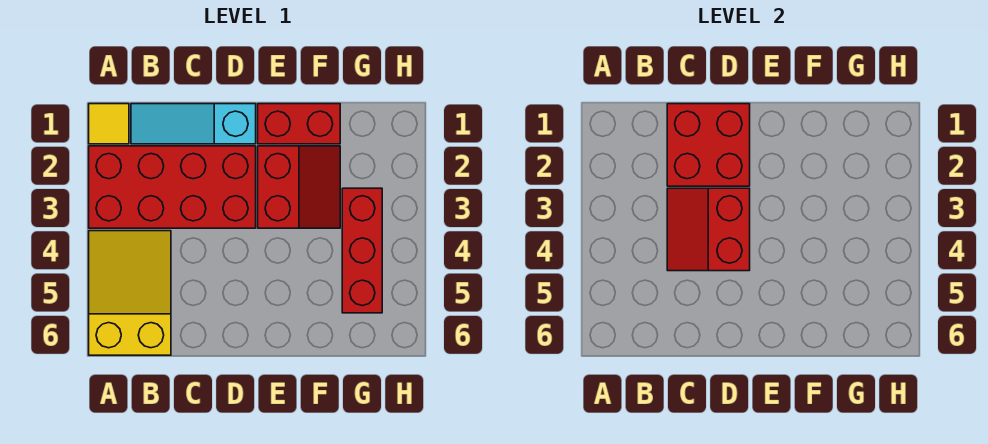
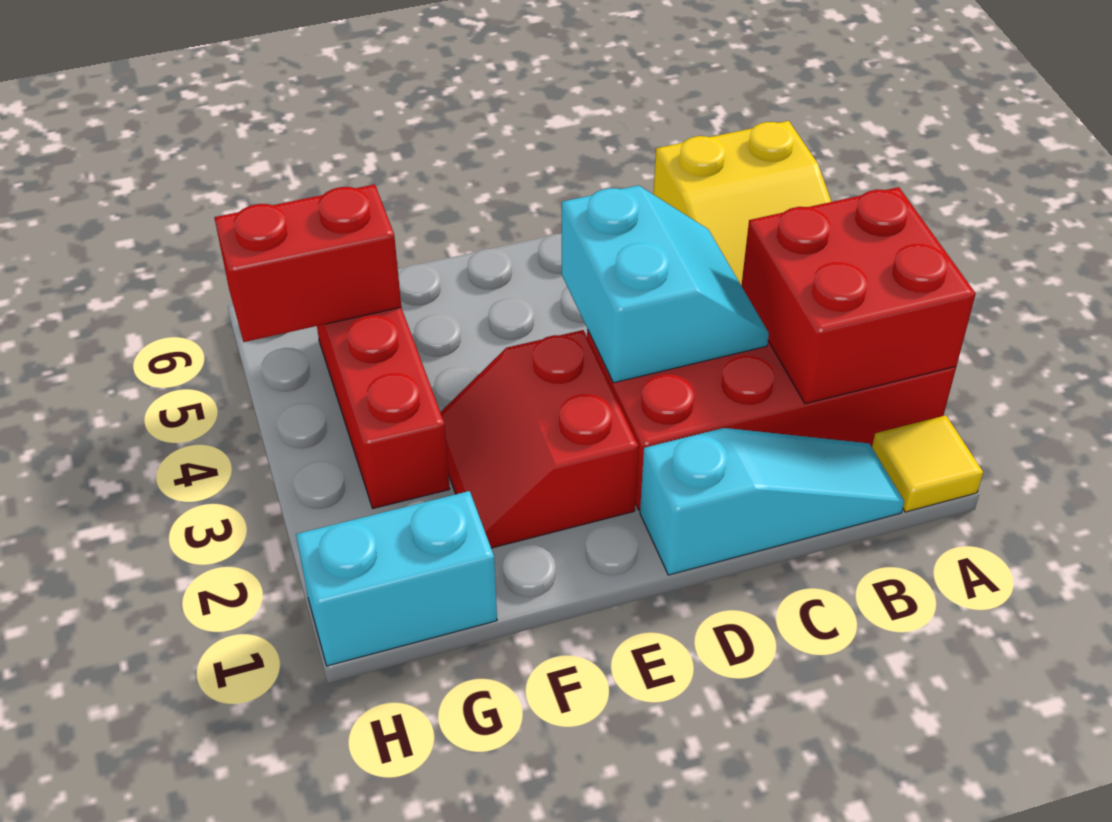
red brick C1:D2 level 2 -> red brick A2:B3 level 2
red slope C3:D4 level 2 top D -> cyan slope C3:D4 level 2 top D
red brick E1:F1 level 1 -> red brick G5:H5 level 2
none -> cyan brick G1:H1 level 1

